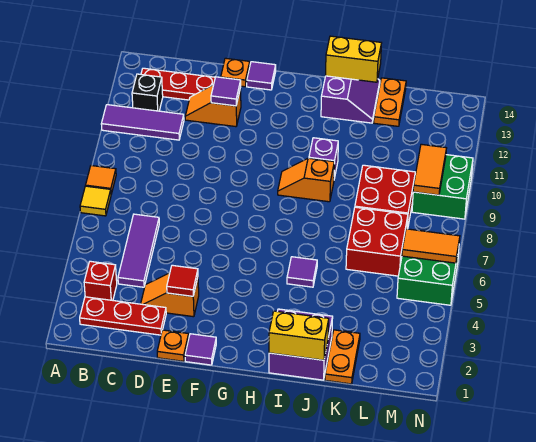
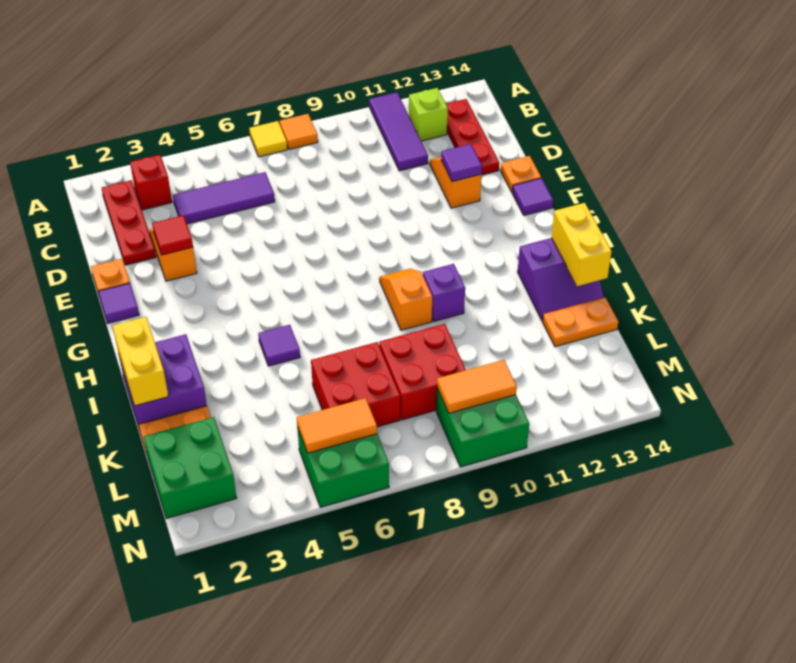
black brick B12 level 1 -> lime brick B12 level 1
none -> green brick L1:M2 level 1
orange tile M6:N6 level 2 -> orange tile M5:M6 level 2

